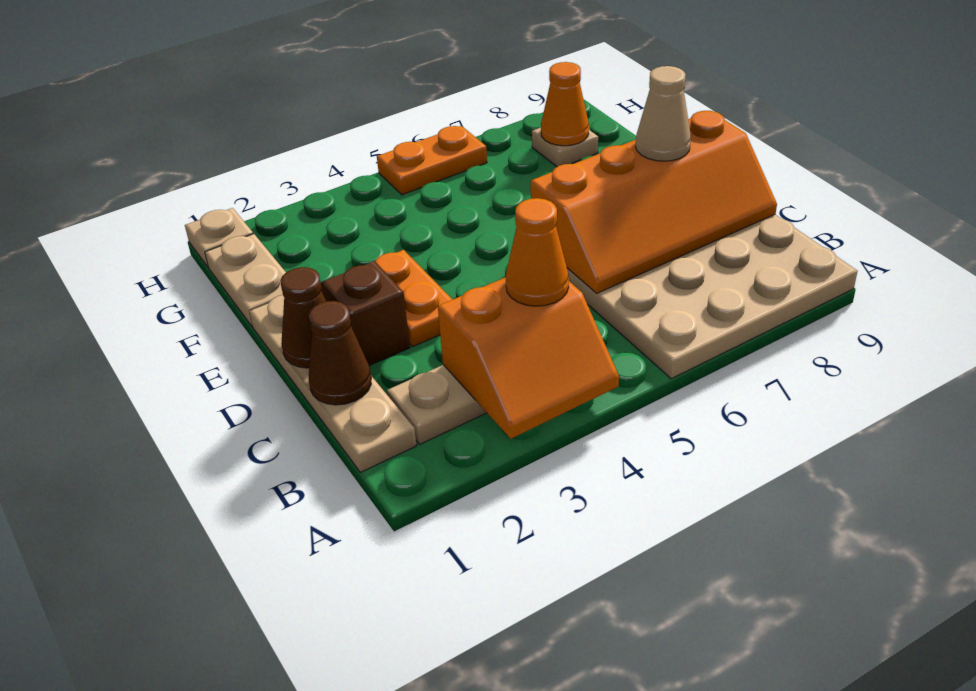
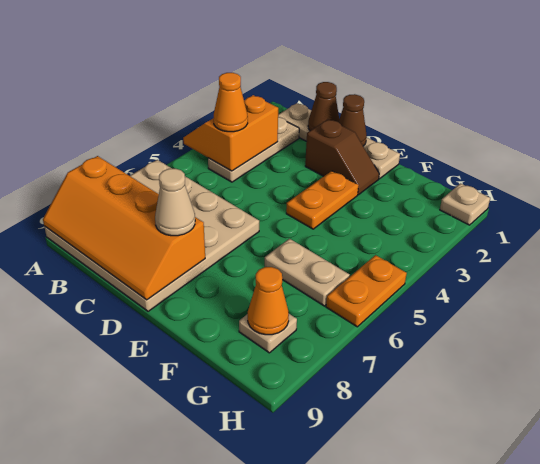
orange slope C6:D9 level 2 top D -> orange slope A8:D9 level 2 top 8
orange plate D3:E3 level 1 -> orange plate E3:E4 level 1
tan plate F1:G1 level 1 -> tan plate F6:G6 level 1

